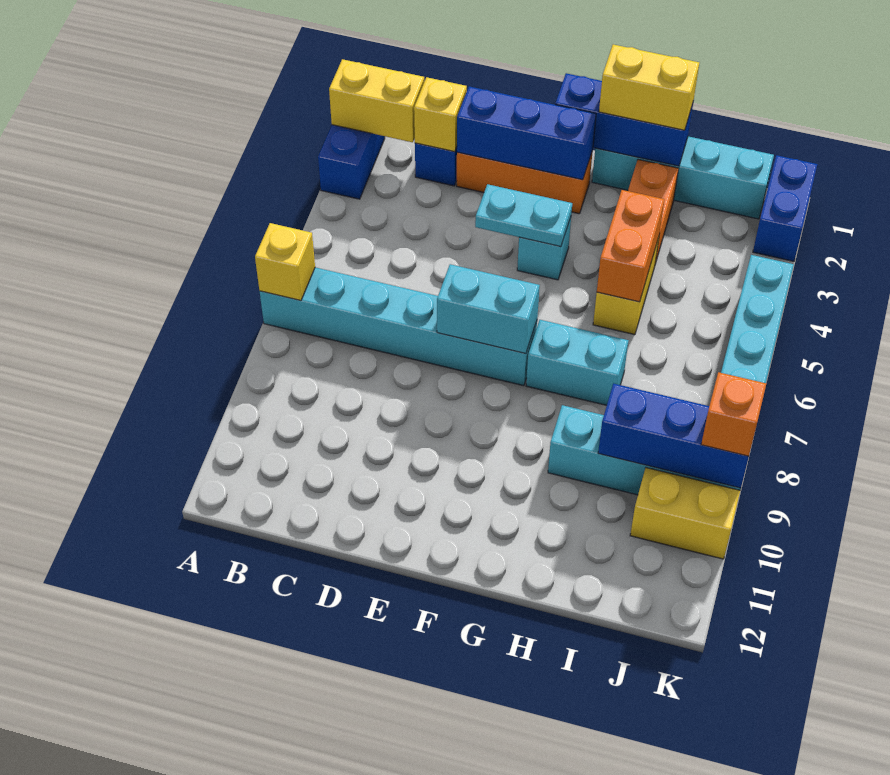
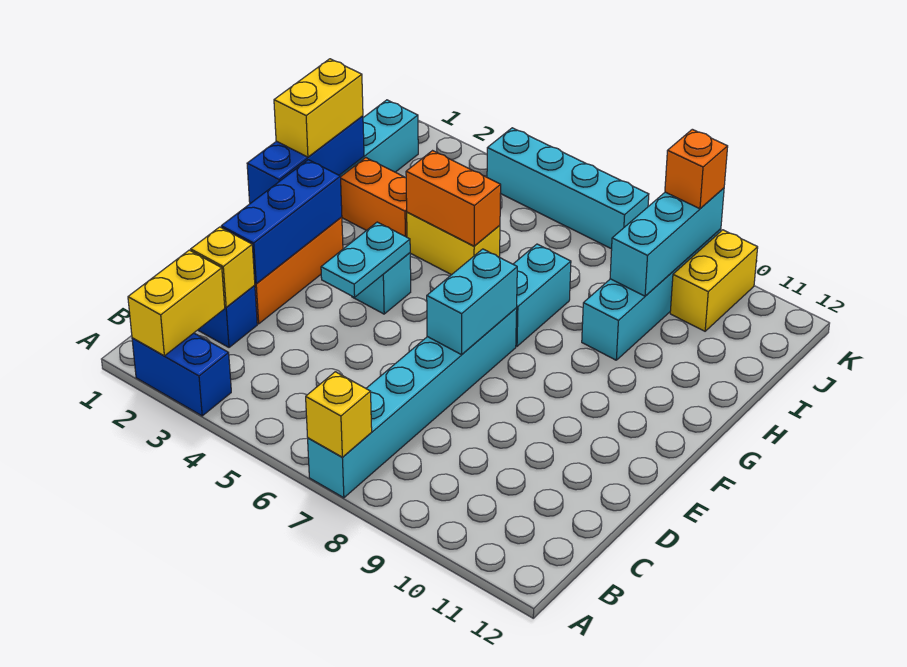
blue brick I9:K9 level 2 -> cyan brick I9:K9 level 2
blue brick K1:K2 level 1 -> none

